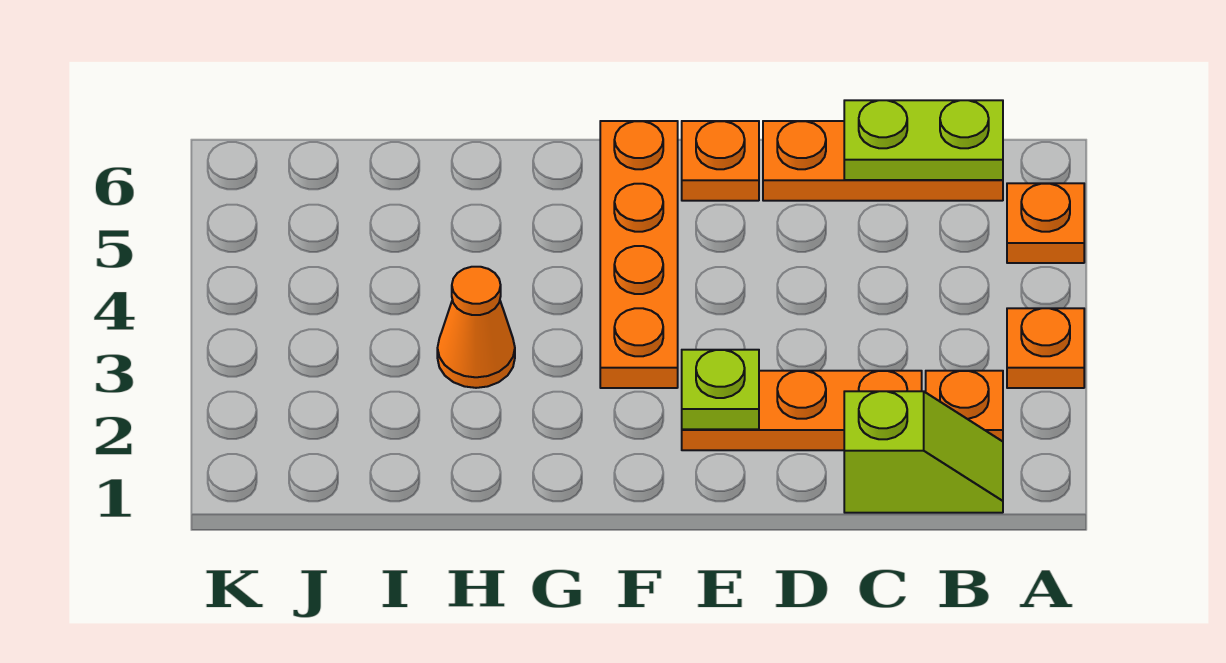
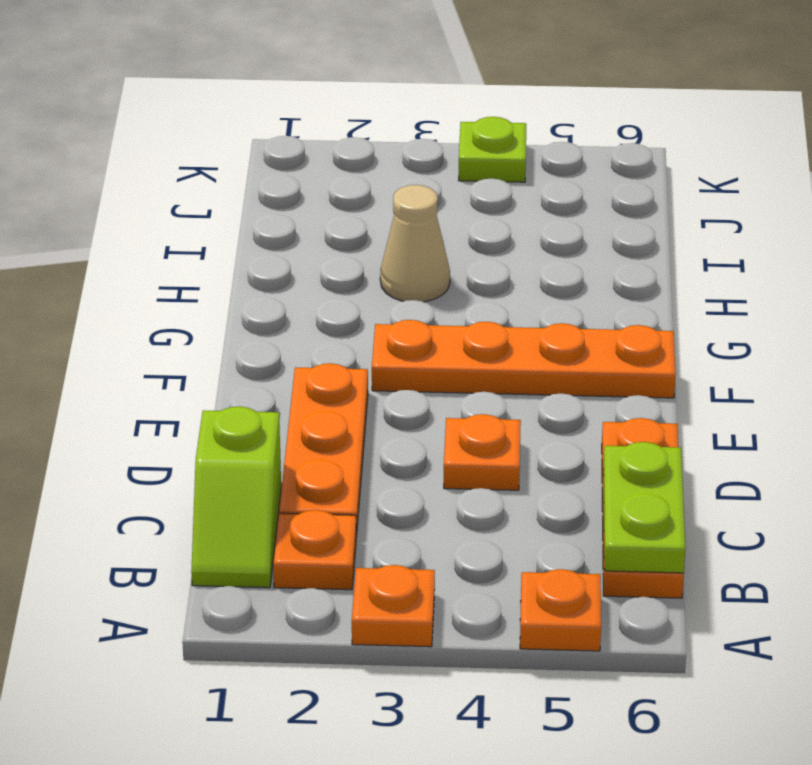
lime plate E2 level 2 -> lime plate K4 level 1
orange plate E6 level 1 -> orange plate D4 level 1
orange cone H3 level 1 -> tan cone H3 level 1

